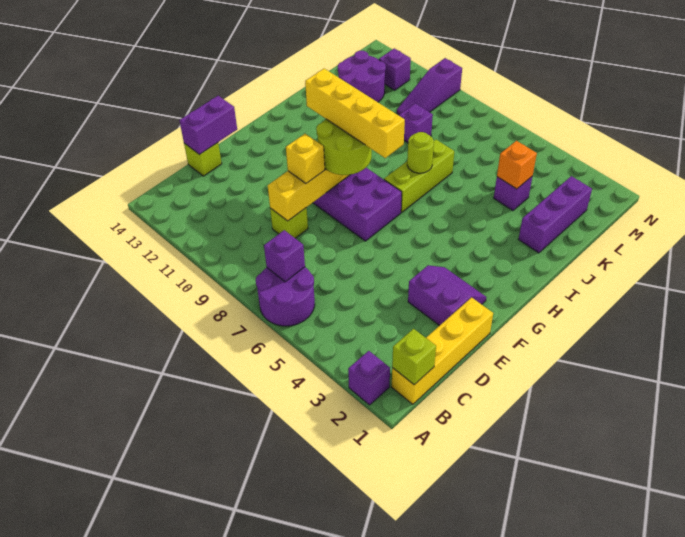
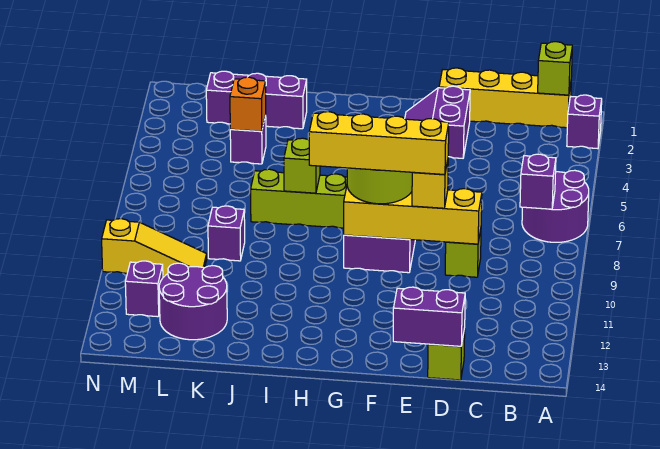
yellow brick G7:G10 level 4 -> yellow brick E9:H9 level 4
lime round brick I7 level 2 -> lime brick I7 level 2
purple slope L10:N10 level 1 top N -> yellow slope L10:N10 level 1 top N

